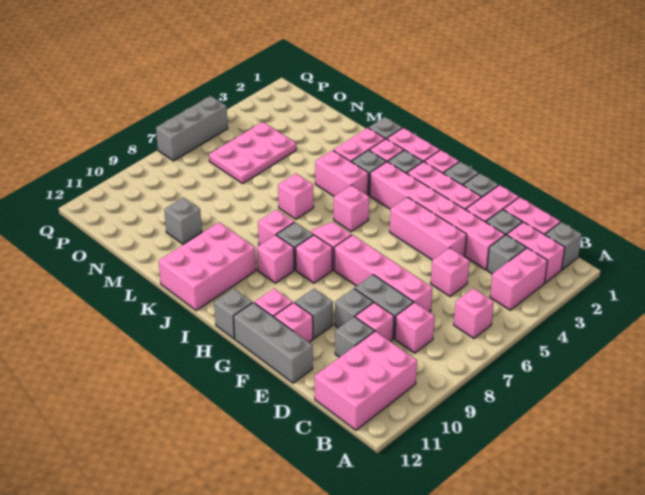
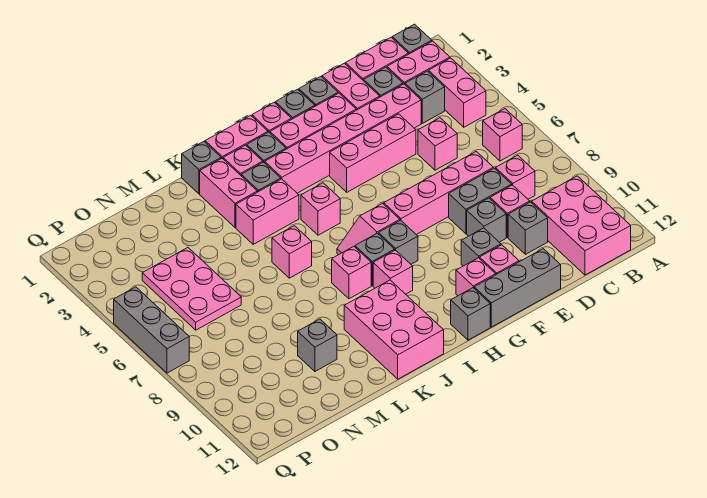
pink brick H8 level 1 -> grey brick H8 level 1

